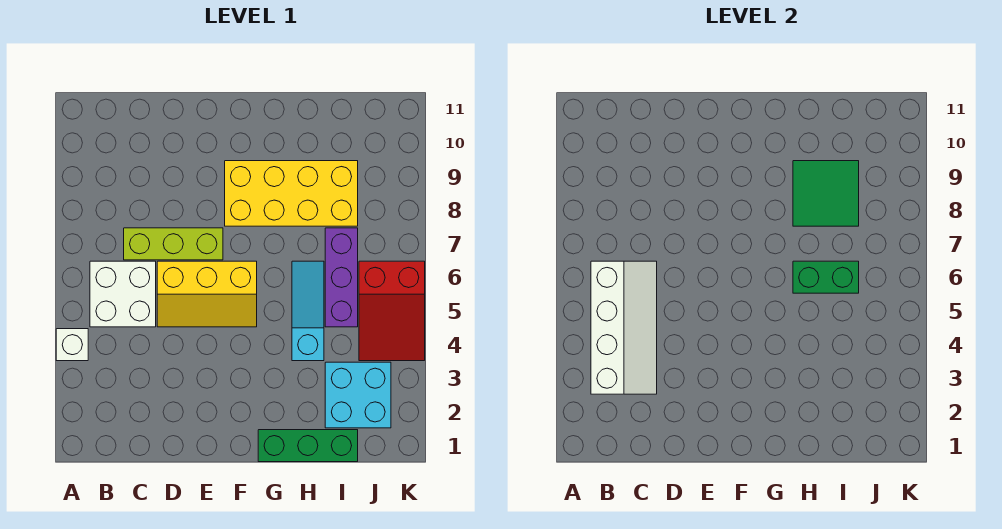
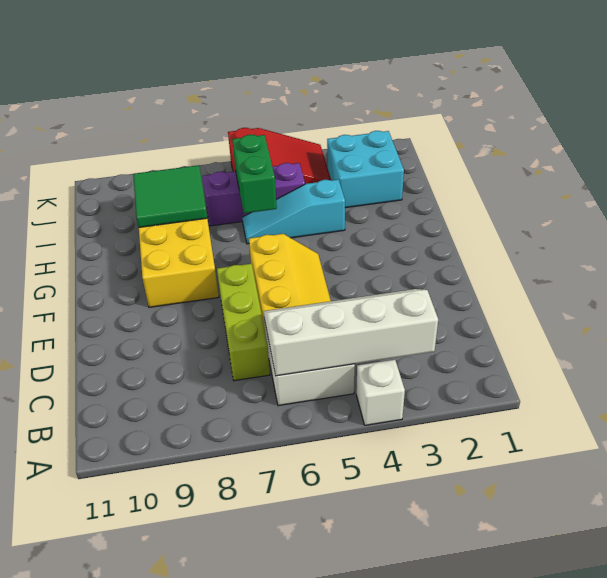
green brick G1:I1 level 1 -> none

